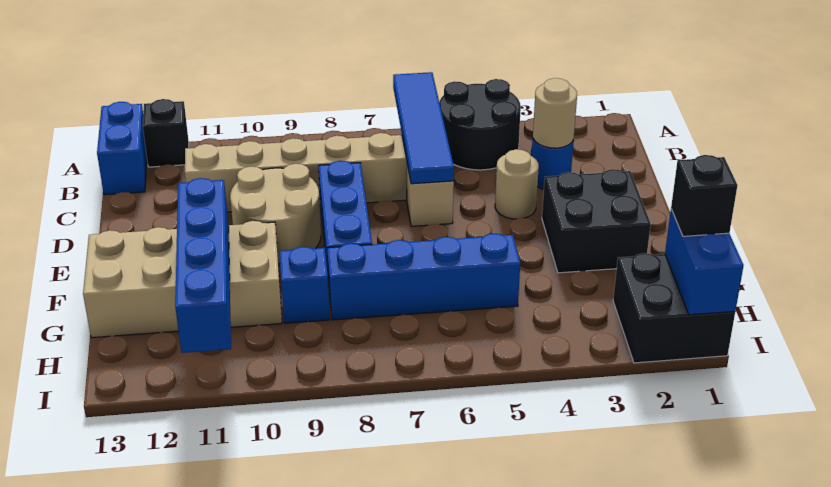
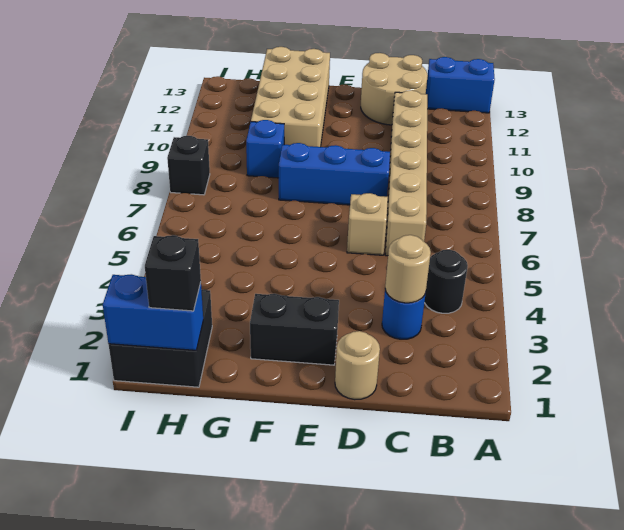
black round brick A4:B5 level 1 -> black round brick B4 level 1
blue tile A6:D6 level 2 -> none
black brick A12 level 1 -> black brick I8 level 1
tan round brick D4 level 1 -> tan round brick D1 level 1
tan round brick D9:E10 level 1 -> tan round brick C12:D13 level 1
black brick E2:F3 level 1 -> black brick E2:F2 level 1
blue brick F11:I11 level 2 -> none
blue brick G5:G8 level 1 -> none

